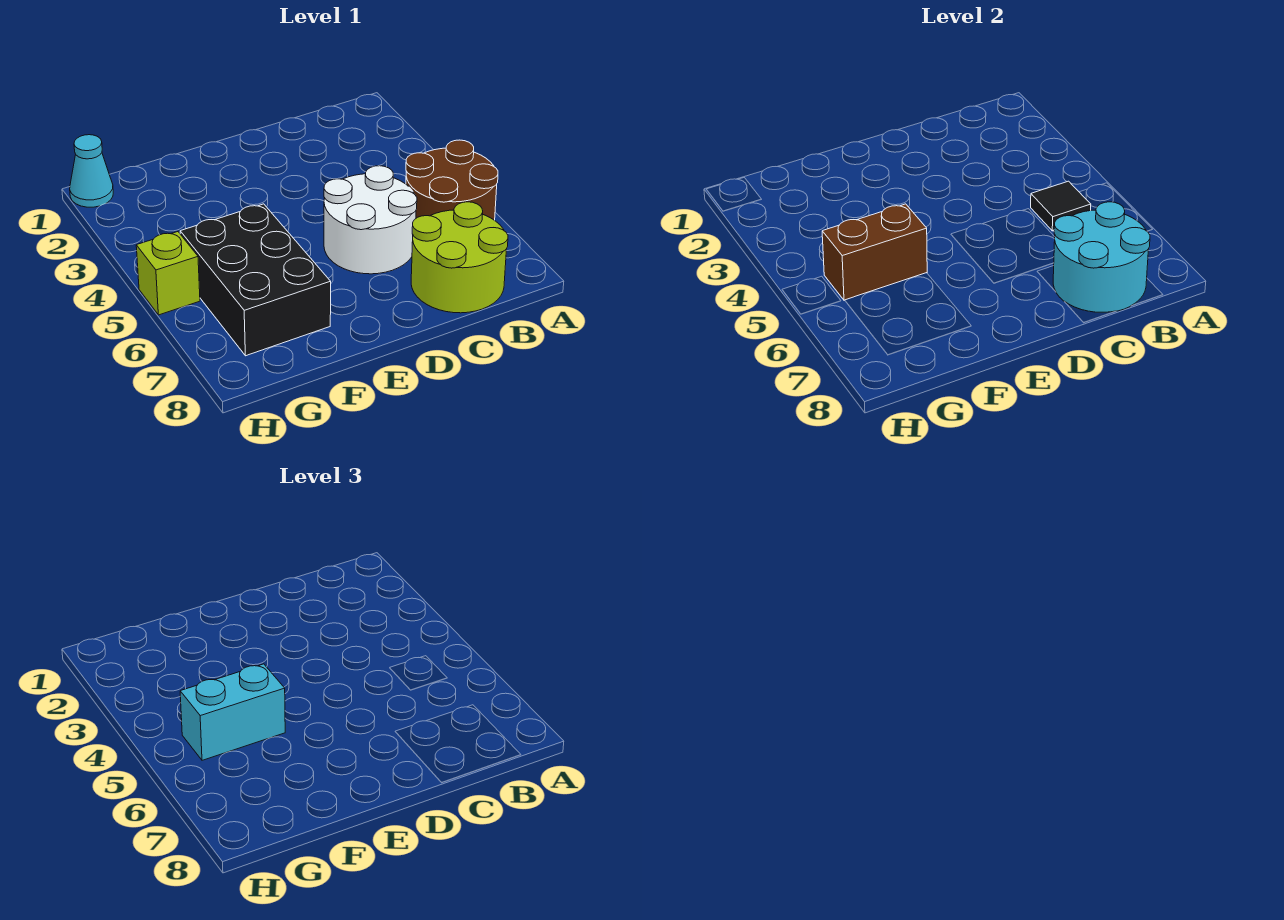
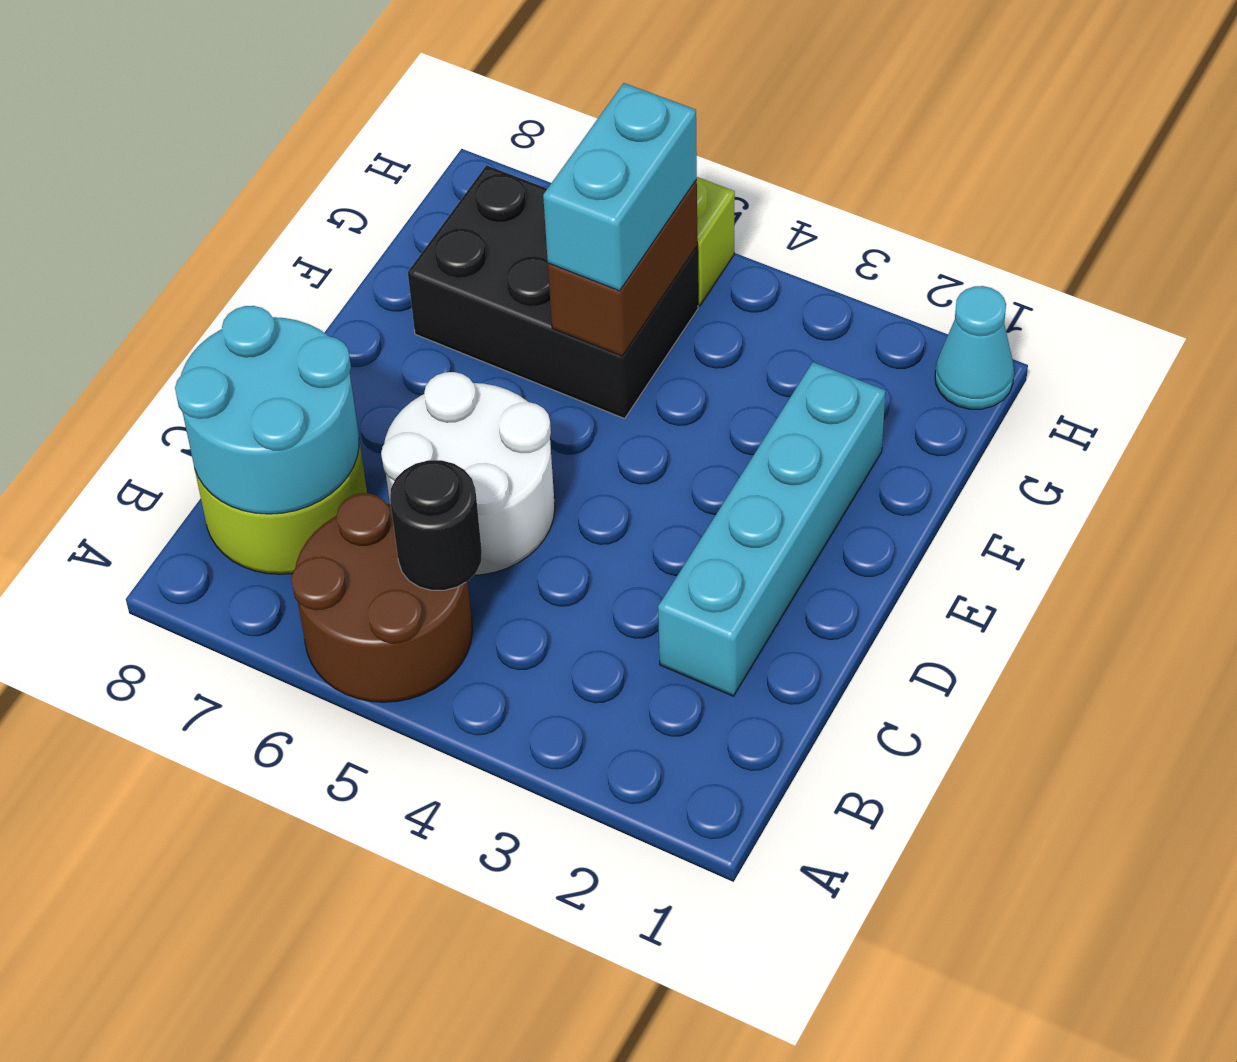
black tile B5 level 2 -> black round brick B5 level 2
none -> cyan brick C2:F2 level 1

